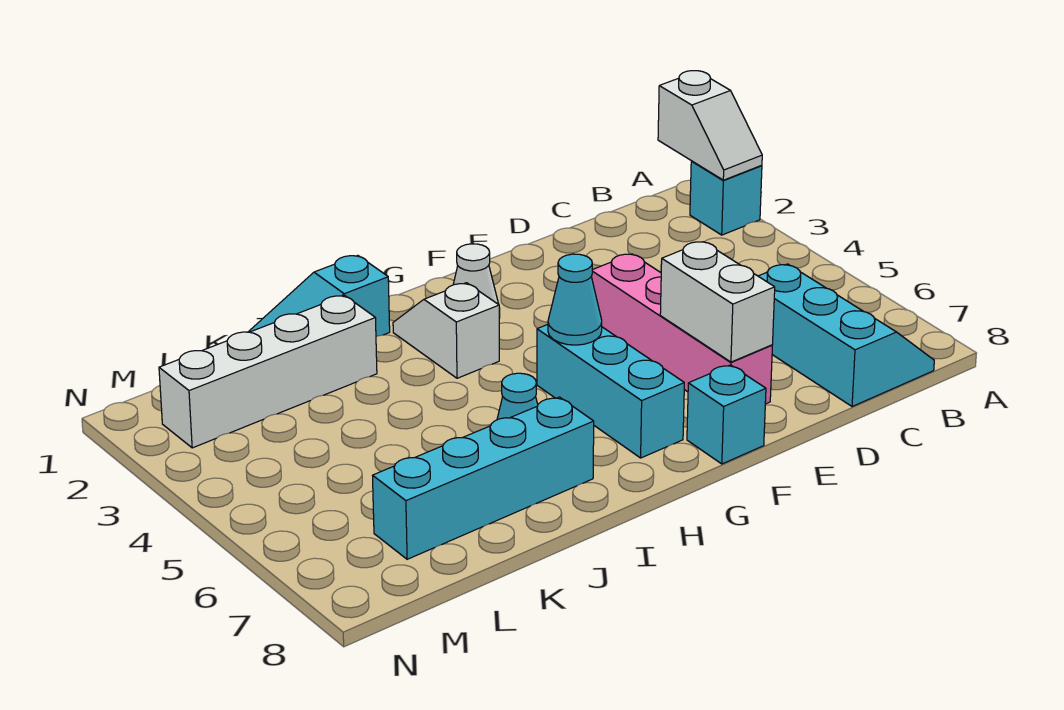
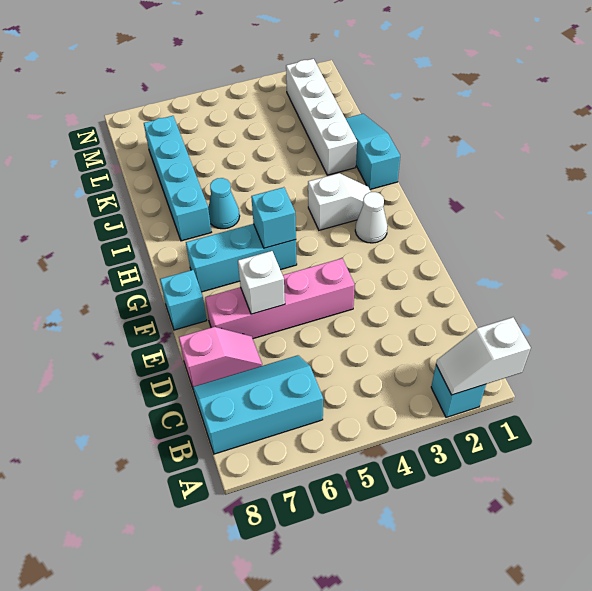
cyan slope B6:C8 level 1 top C -> cyan slope B6:C8 level 1 top B
none -> pink slope D7:D8 level 1 top 8
white brick E6:E7 level 2 -> white brick E6 level 2
cyan cone G5 level 2 -> cyan brick G5 level 2

